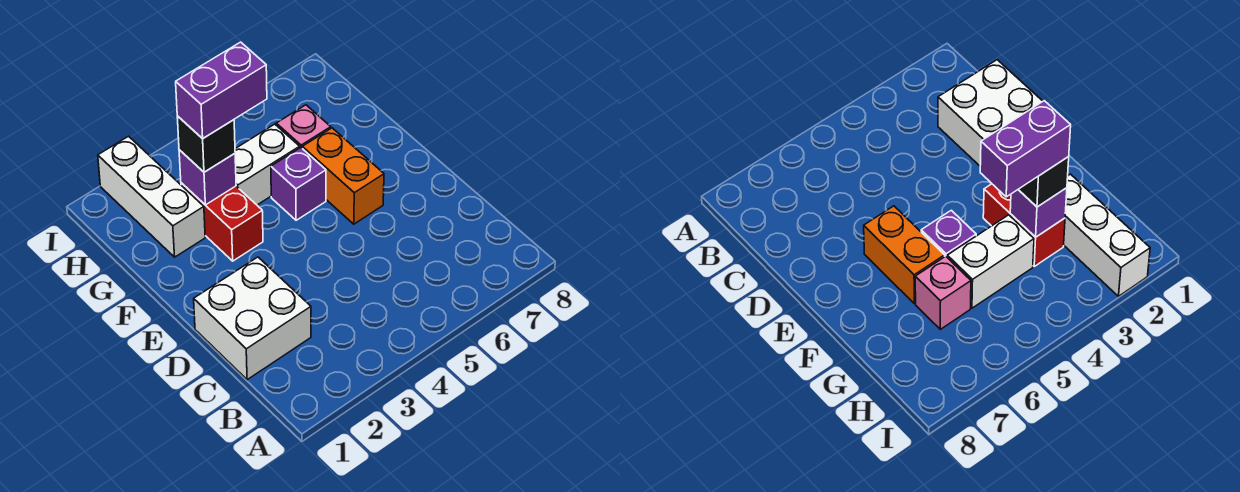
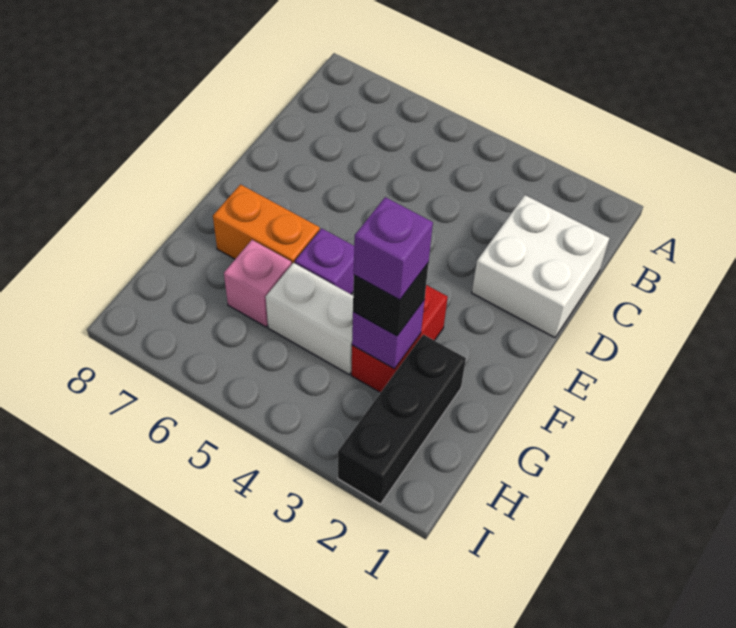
orange brick E6:F6 level 1 -> orange brick F6:F7 level 1
white brick G2:I2 level 1 -> black brick G2:I2 level 1
purple brick G3:G4 level 4 -> purple brick G3 level 4

